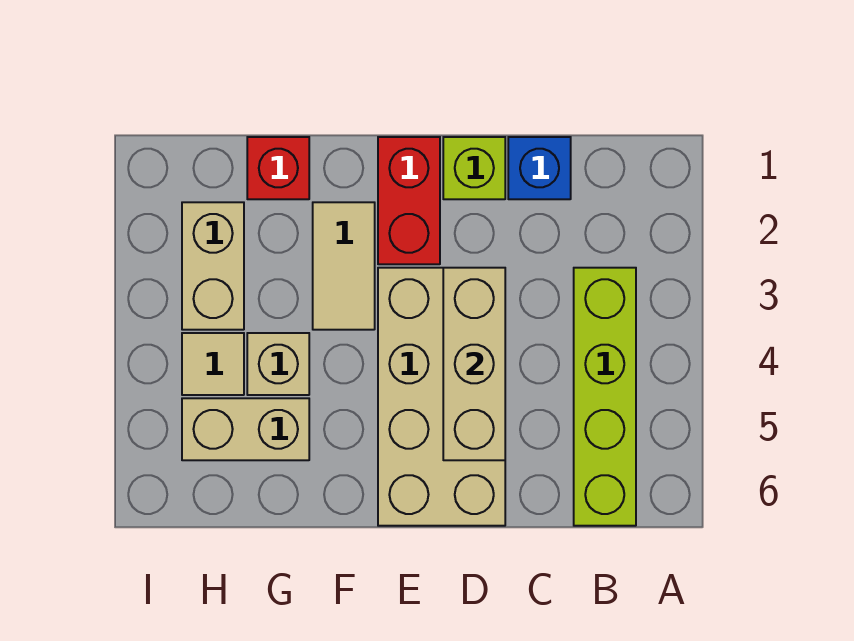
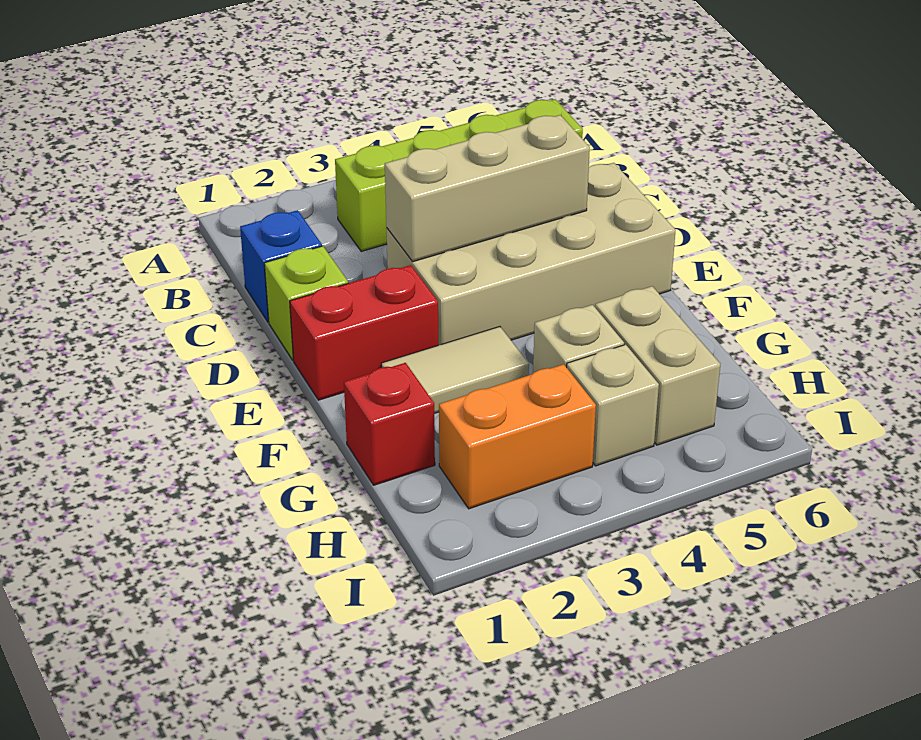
tan brick H2:H3 level 1 -> orange brick H2:H3 level 1
tan tile H4 level 1 -> tan brick H4 level 1

